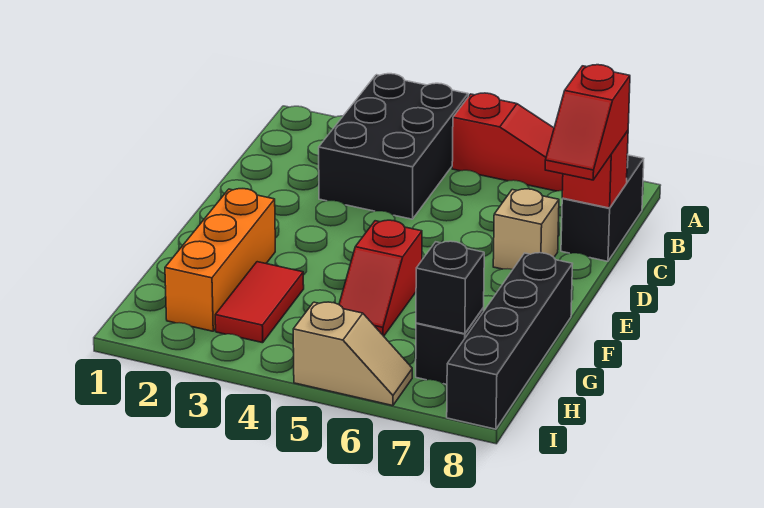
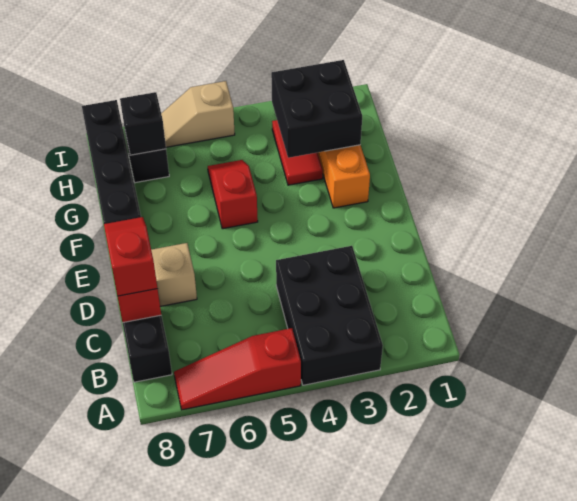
none -> black brick G2:H3 level 2

